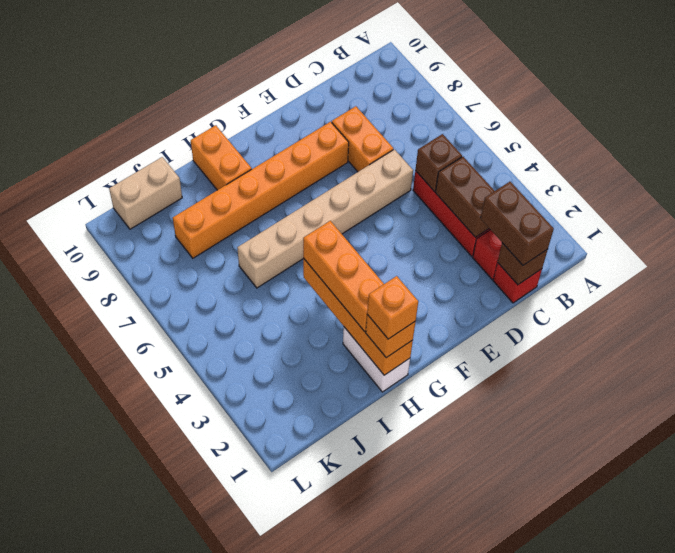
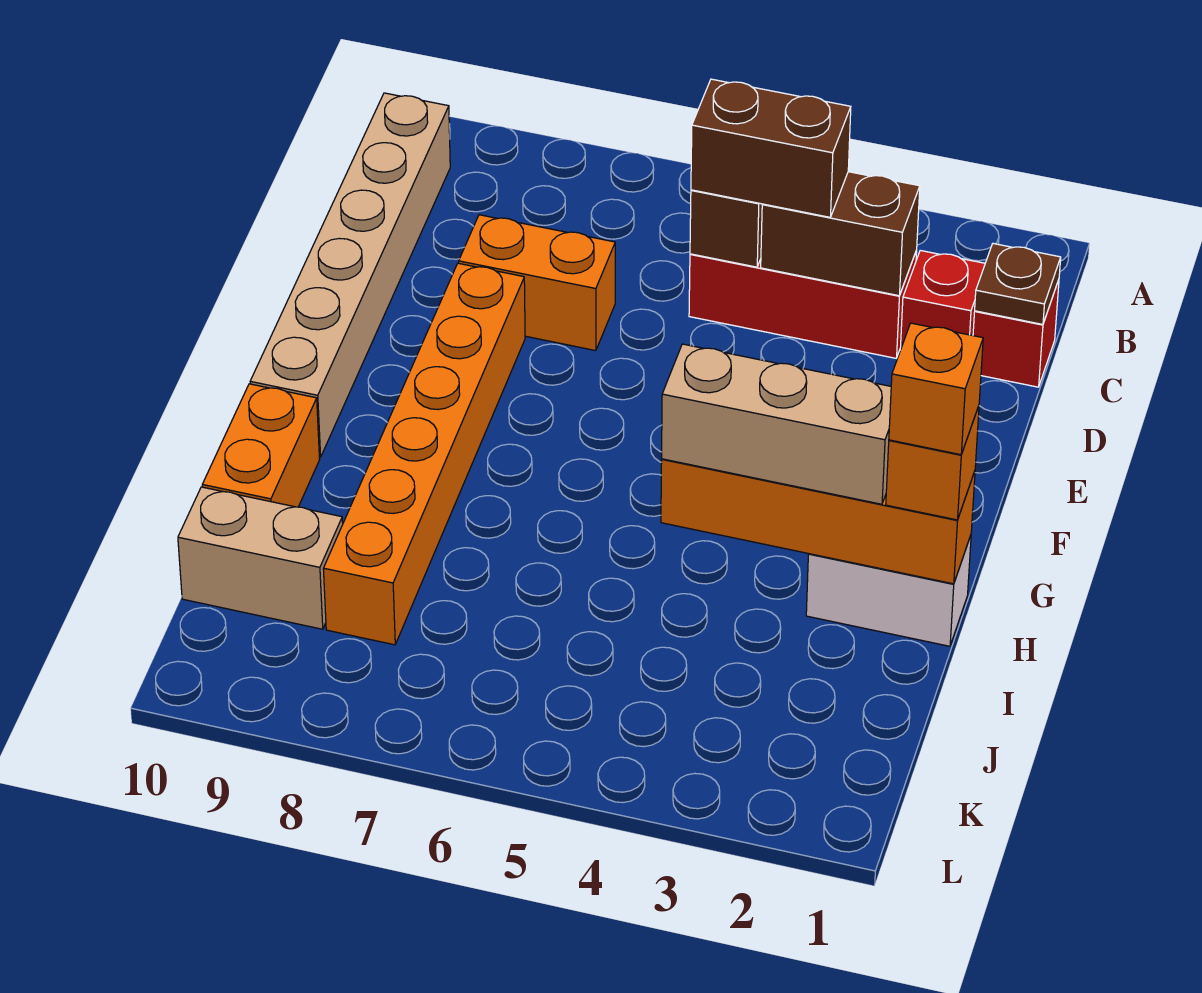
brown brick C1 level 2 -> brown plate C1 level 2
brown brick C1:C2 level 3 -> brown brick C4:C5 level 3
tan brick D6:I6 level 1 -> tan brick B10:G10 level 1
orange brick H2:H4 level 3 -> tan brick H2:H4 level 3
orange brick H9:H10 level 1 -> orange brick H10:I10 level 1
tan brick J10:K10 level 1 -> tan brick J9:J10 level 1

